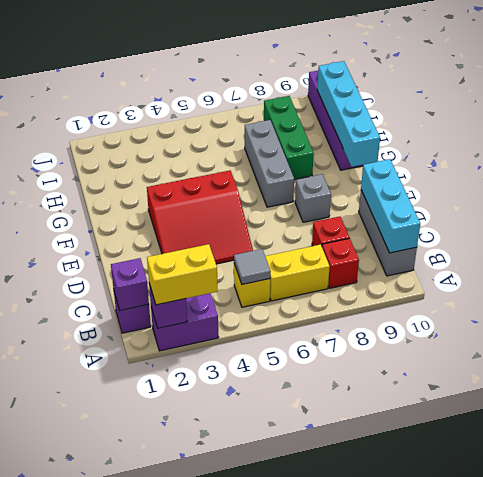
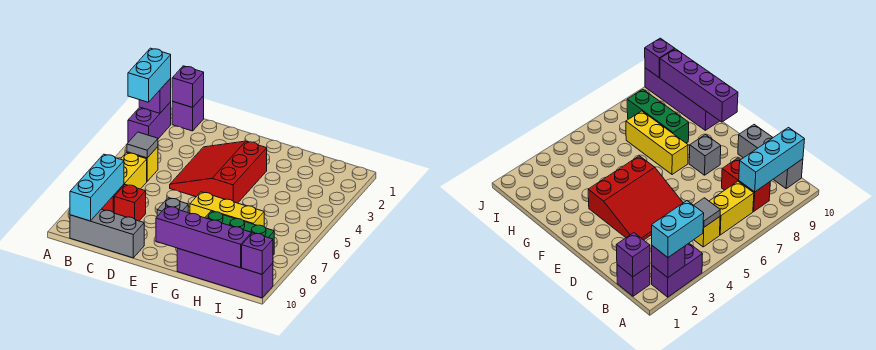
yellow brick A2:A3 level 3 -> cyan brick A2:A3 level 3
cyan brick B10:D10 level 2 -> cyan brick B8:B10 level 2
grey brick F7:H7 level 1 -> yellow brick F7:H7 level 1
cyan brick F10:I10 level 2 -> purple brick F10:I10 level 2
none -> purple brick J10 level 2

